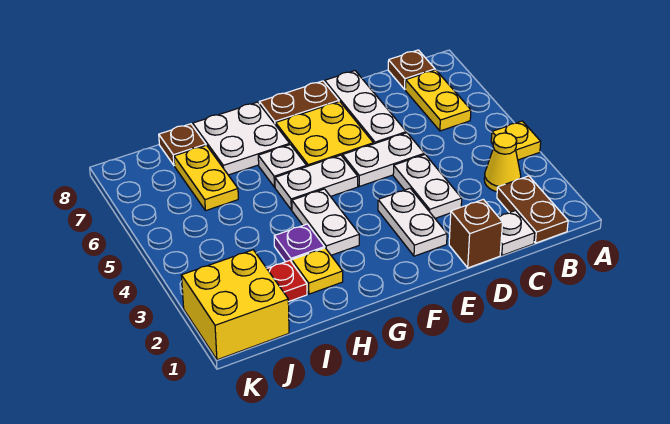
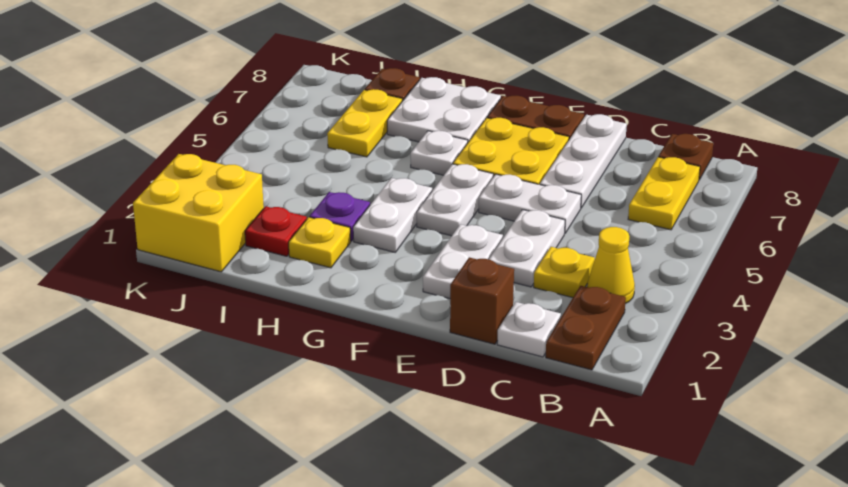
yellow plate A4 level 1 -> yellow plate C3 level 1
white plate F5:G5 level 1 -> white plate F4:F5 level 1

